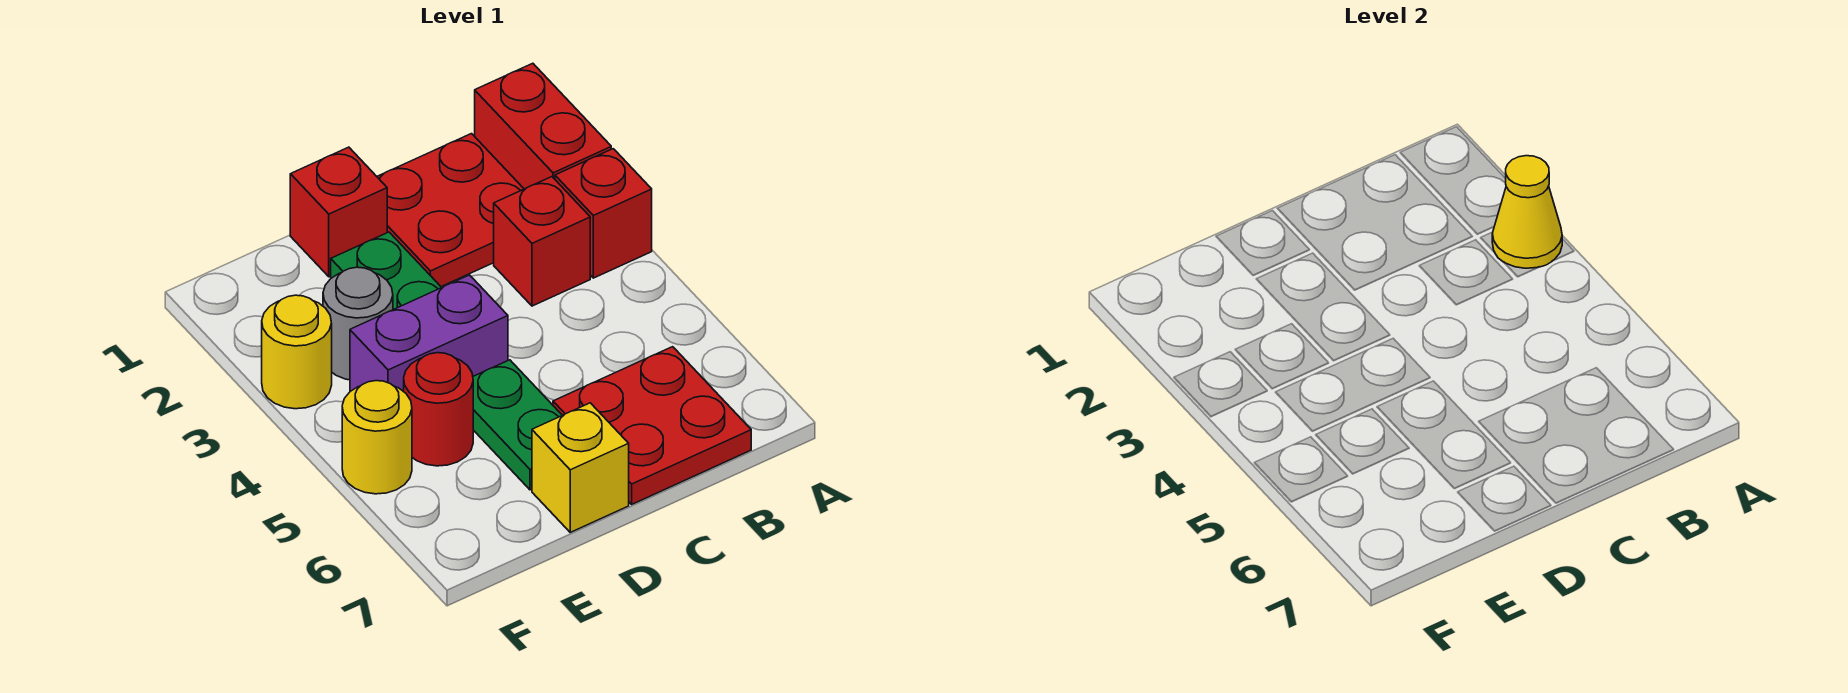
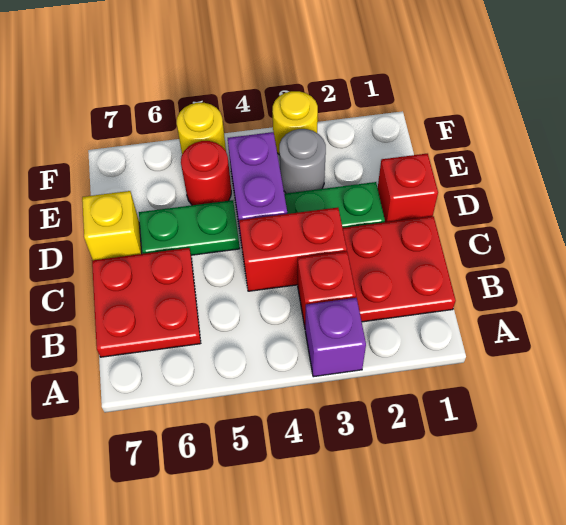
red brick A1:A2 level 1 -> red brick C3:C4 level 1
red brick A3 level 1 -> purple brick A3 level 1
yellow cone A3 level 2 -> none

